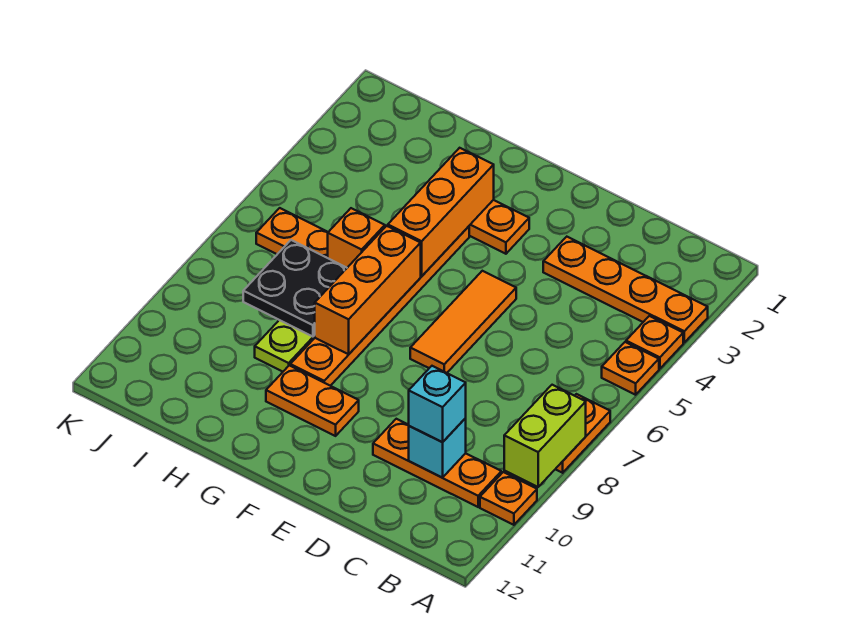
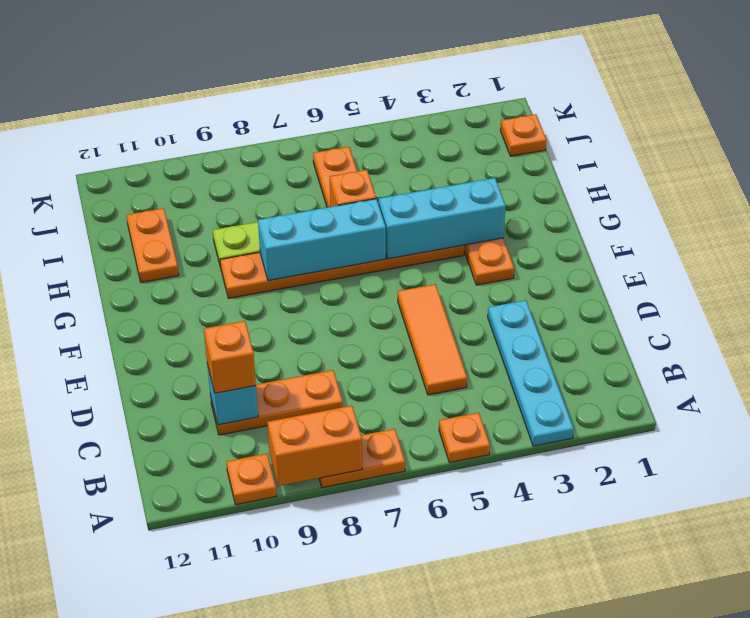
orange plate A3:D3 level 1 -> cyan plate A3:D3 level 1
orange plate A4 level 1 -> orange plate J1 level 1
lime brick A8:A9 level 2 -> orange brick A8:A9 level 2
orange plate B10:D10 level 1 -> orange plate C8:C10 level 1
cyan brick C10 level 3 -> orange brick C10 level 3
orange tile E5:E7 level 1 -> orange tile C5:E5 level 1
orange plate F10:G10 level 1 -> orange plate H11:I11 level 1
orange brick G3:G5 level 2 -> cyan brick G3:G5 level 2
orange brick G6:G8 level 2 -> cyan brick G6:G8 level 2
black plate H7:I8 level 2 -> none

